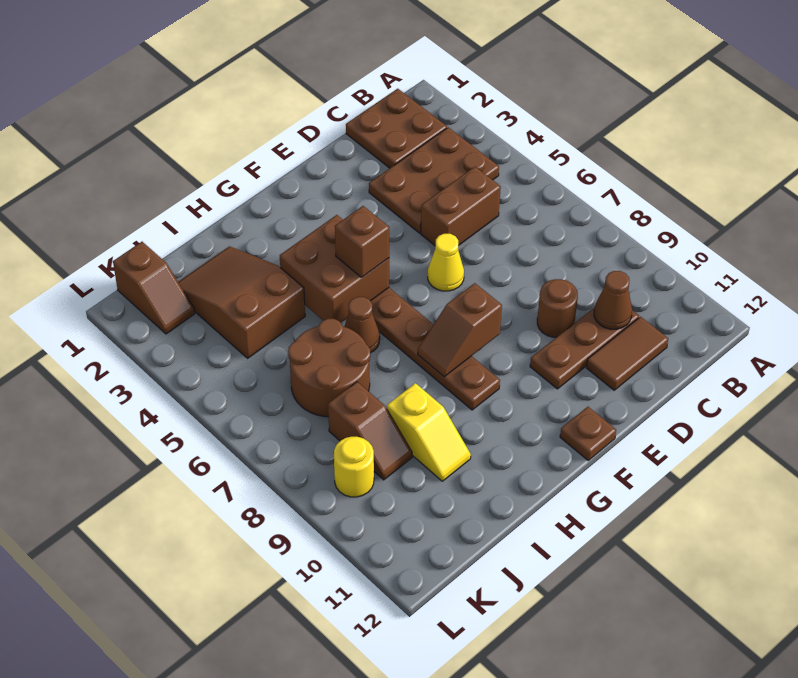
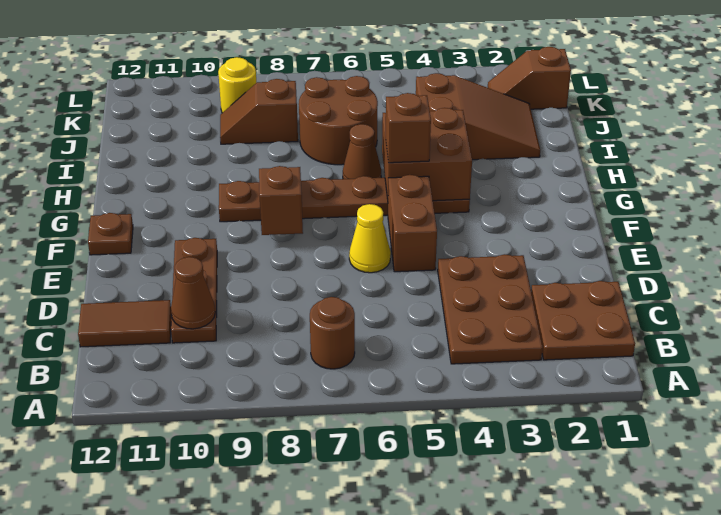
brown brick C5:D5 level 1 -> brown brick E5:F5 level 1
brown tile C11:D11 level 1 -> brown tile C11:C12 level 1
brown round brick D9 level 1 -> brown round brick B7 level 1
yellow slope I9:I10 level 1 top 9 -> none

